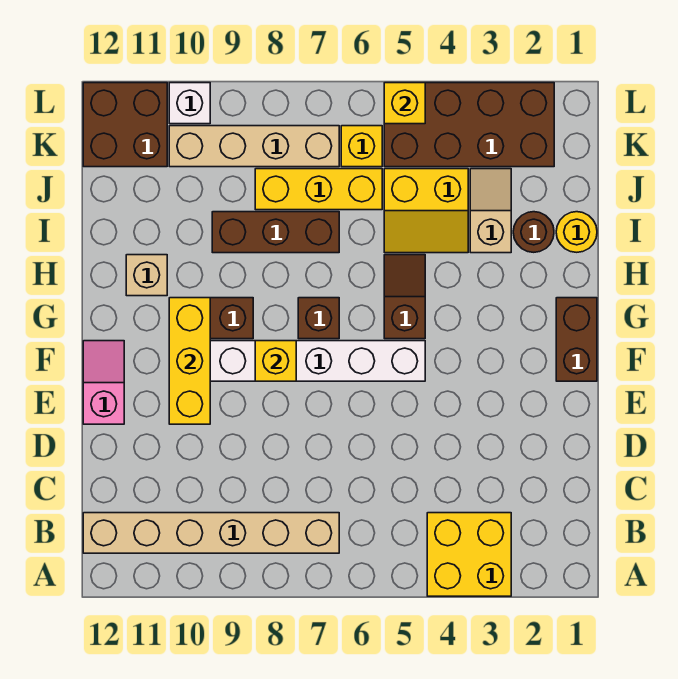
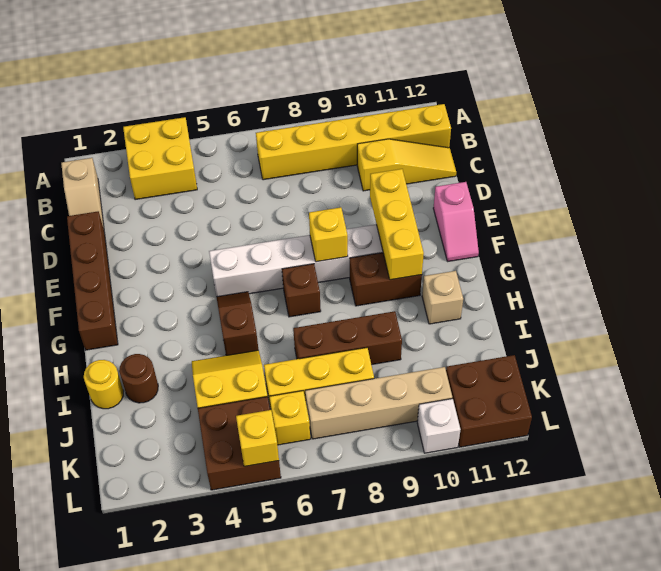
tan brick B7:B12 level 1 -> yellow brick B7:B12 level 1
none -> yellow slope C10:C12 level 1 top 10
brown brick F1:G1 level 1 -> brown brick D1:G1 level 1
brown slope G5:H5 level 1 top G -> brown slope G5:H5 level 1 top H
tan slope I3:J3 level 1 top I -> tan slope B1:C1 level 1 top B
brown brick K2:L5 level 1 -> brown brick K4:L5 level 1

